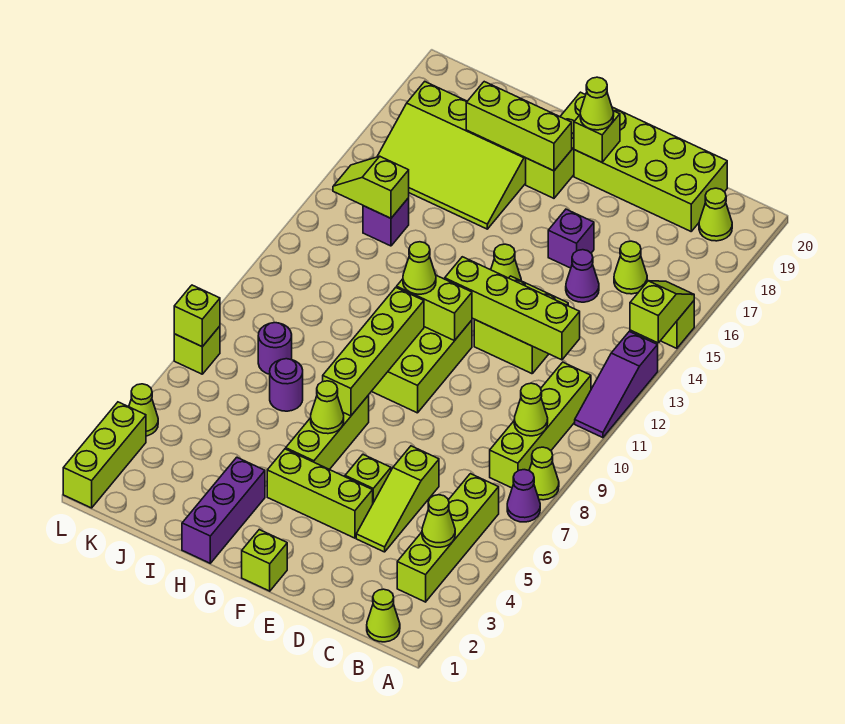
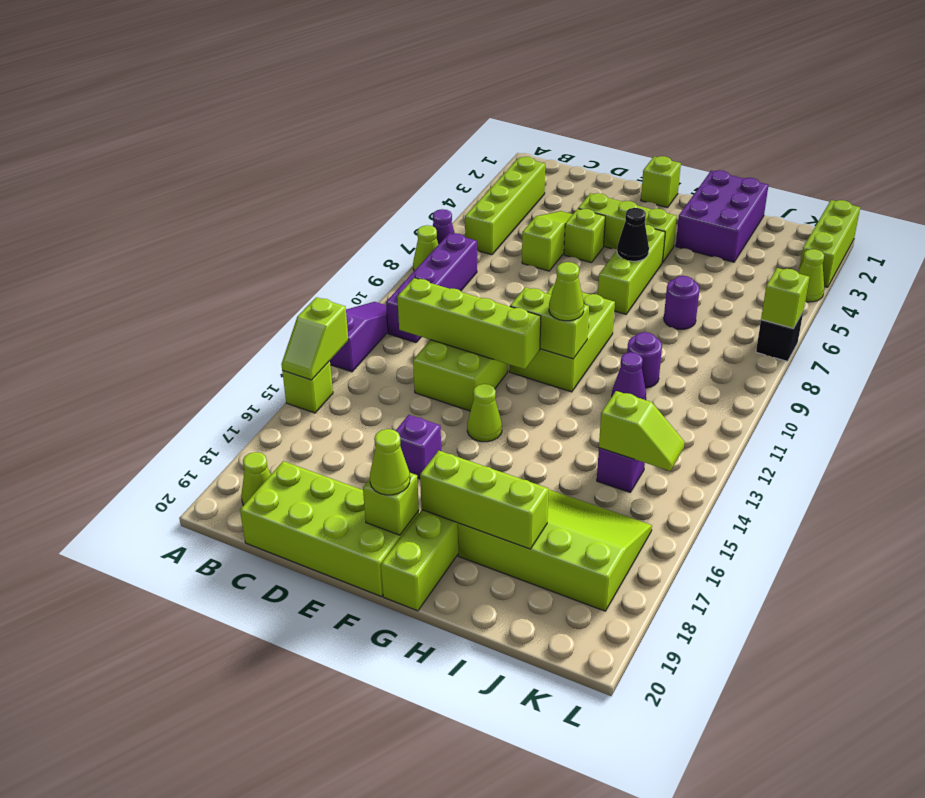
lime cone B1 level 1 -> none
lime cone B4 level 2 -> none
lime brick B8:B11 level 1 -> purple brick B8:B11 level 1
lime cone B9 level 2 -> none
lime cone C16 level 1 -> none
purple cone D15 level 1 -> purple cone I11 level 1
lime cone G6 level 2 -> black cone G6 level 2
lime brick G7:G10 level 2 -> none
purple brick H1:H3 level 1 -> purple brick H1:I3 level 1
purple round brick J8 level 1 -> purple round brick I10 level 1
lime brick L7 level 1 -> black brick L7 level 1

